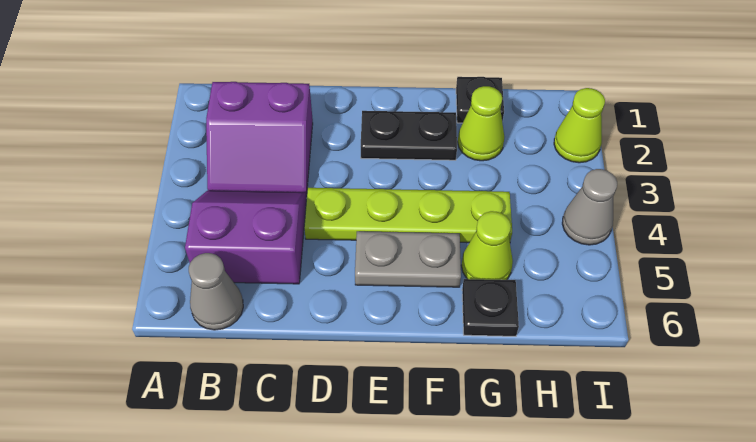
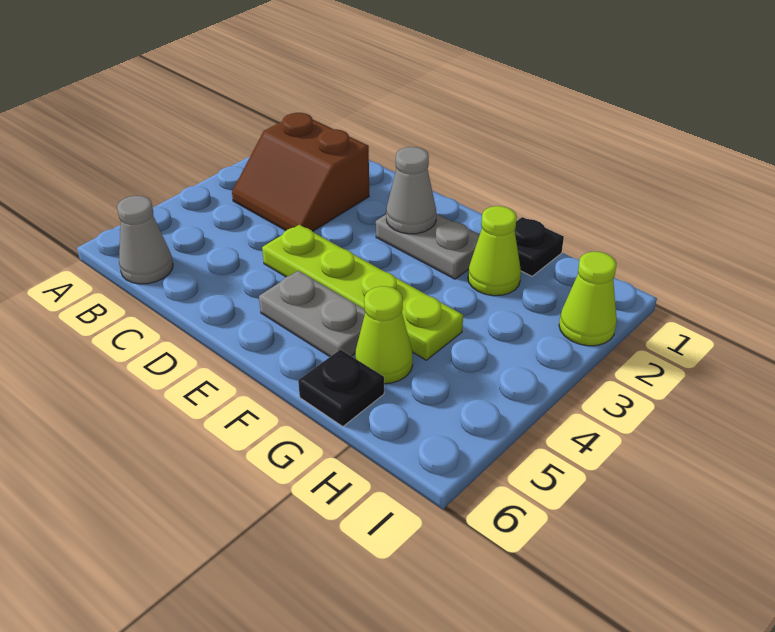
purple slope B2:C3 level 1 top 2 -> brown slope B2:C3 level 1 top 2
purple slope B4:C5 level 1 top 5 -> none
black plate E2:F2 level 1 -> grey plate E2:F2 level 1
grey cone I4 level 1 -> grey cone E2 level 2

